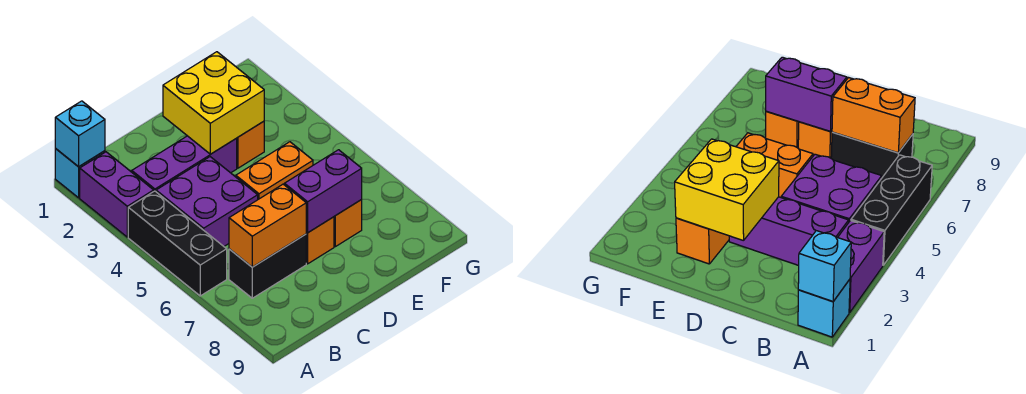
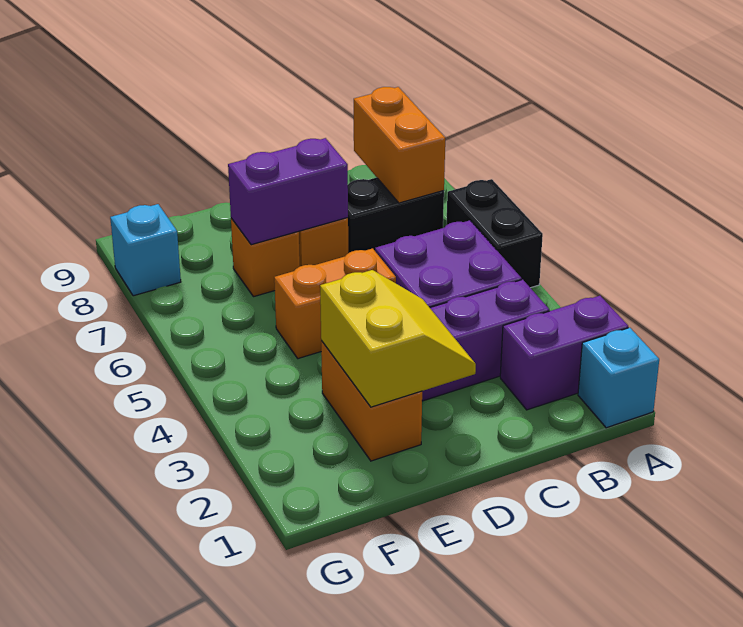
cyan brick A1 level 2 -> cyan brick G8 level 1
purple brick A2:A3 level 1 -> purple brick A2:B2 level 1
black brick A4:A6 level 1 -> black brick A5:A6 level 1
orange brick B7:C7 level 2 -> orange brick B7:B8 level 2
yellow brick D2:E3 level 2 -> yellow slope D2:E3 level 2 top E

